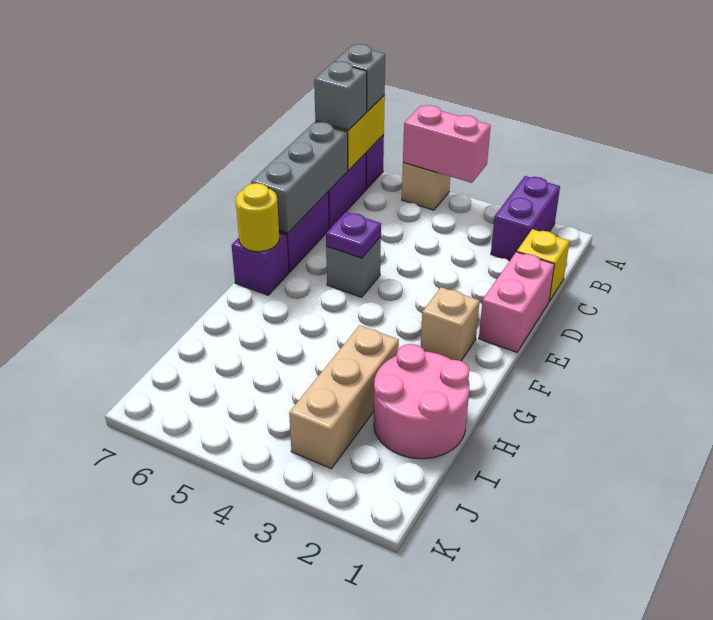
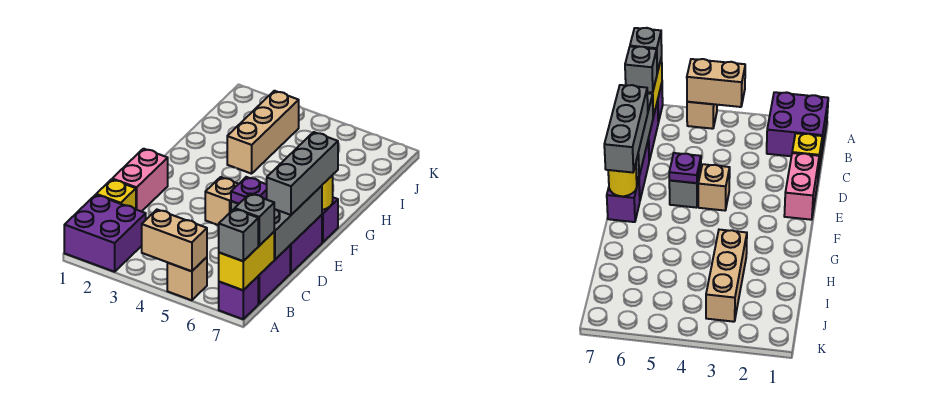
purple brick A2:B2 level 1 -> purple brick A1:B2 level 1
pink brick A4:A5 level 2 -> tan brick A4:A5 level 2
none -> grey brick D7:F7 level 3
tan brick F2 level 1 -> tan brick E4 level 1
pink round brick H1:I2 level 1 -> none

